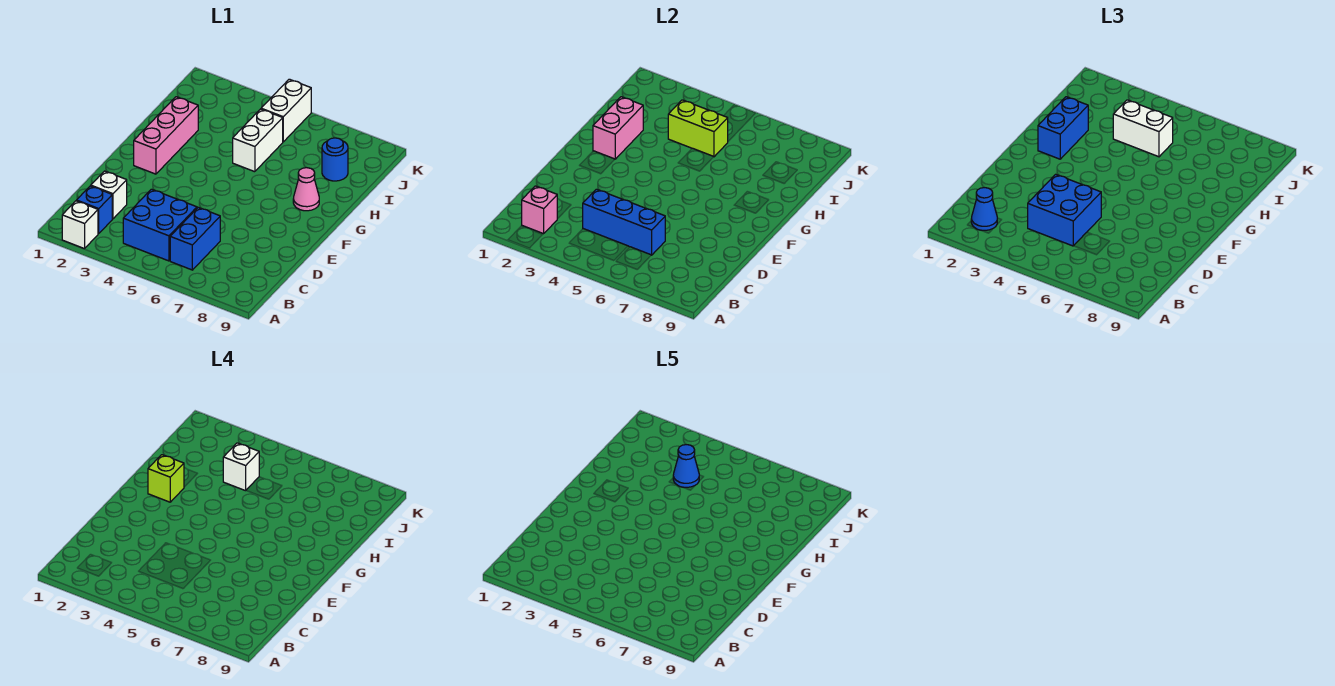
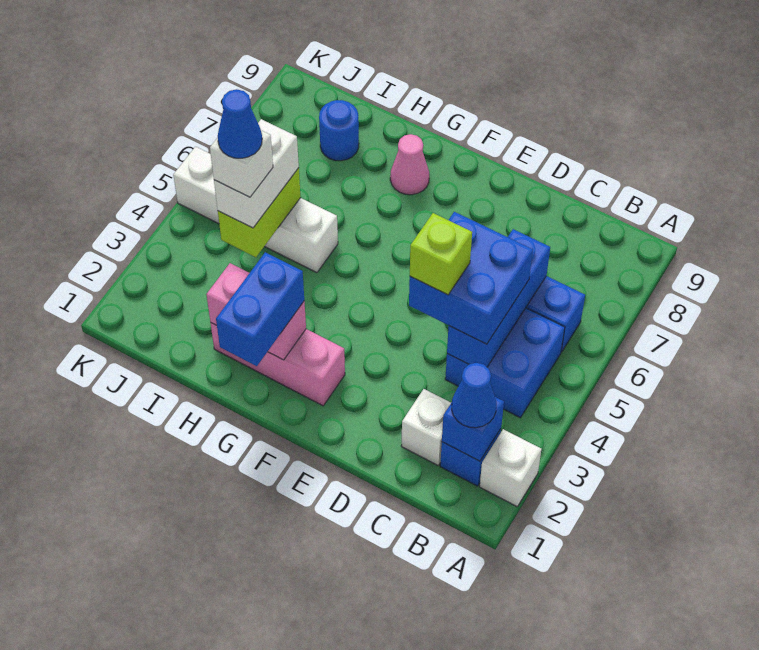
pink brick B2 level 2 -> blue brick B2 level 2
blue brick G2:H2 level 3 -> blue brick G1:G2 level 3
lime brick G2 level 4 -> lime brick D4 level 4

